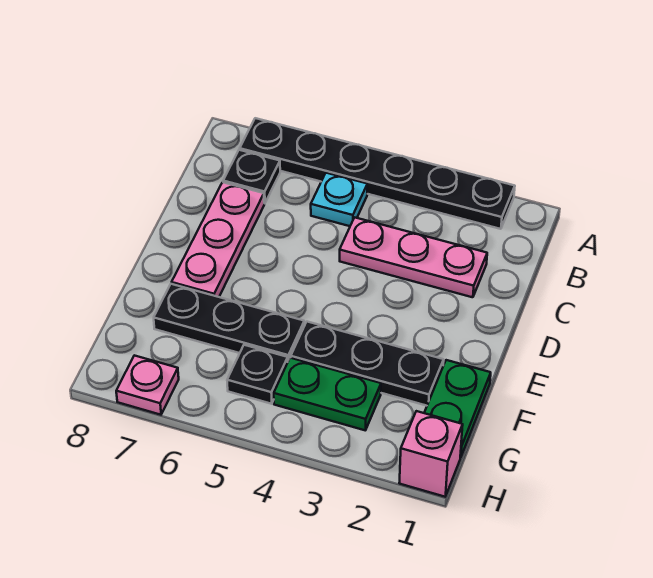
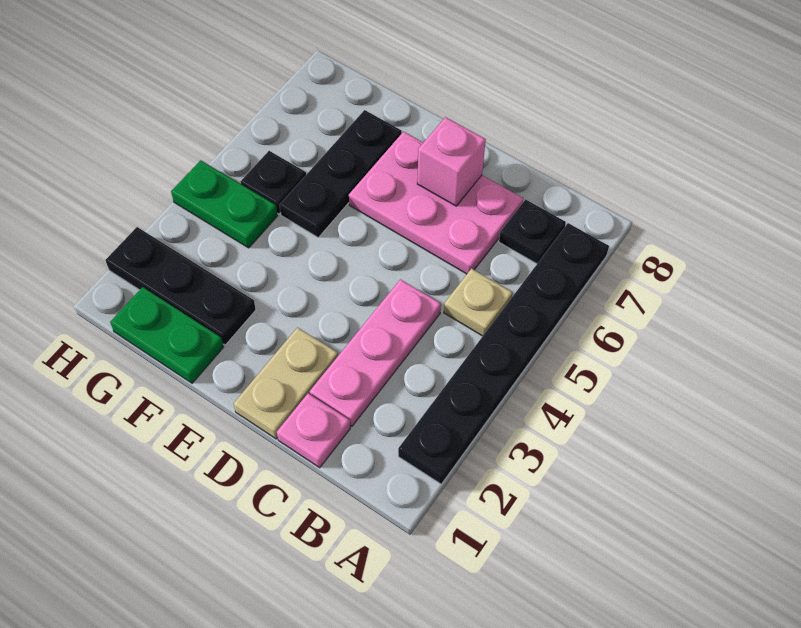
cyan plate B5 level 1 -> tan plate B5 level 1
pink plate C7:E7 level 1 -> pink plate C6:E7 level 1
none -> tan plate D1:D2 level 1
black plate F2:F4 level 1 -> black plate F2:H2 level 1
green plate G3:G4 level 1 -> green plate G4:H4 level 1
pink brick H1 level 1 -> pink brick D7 level 2
pink plate H7 level 1 -> pink plate C1 level 1

